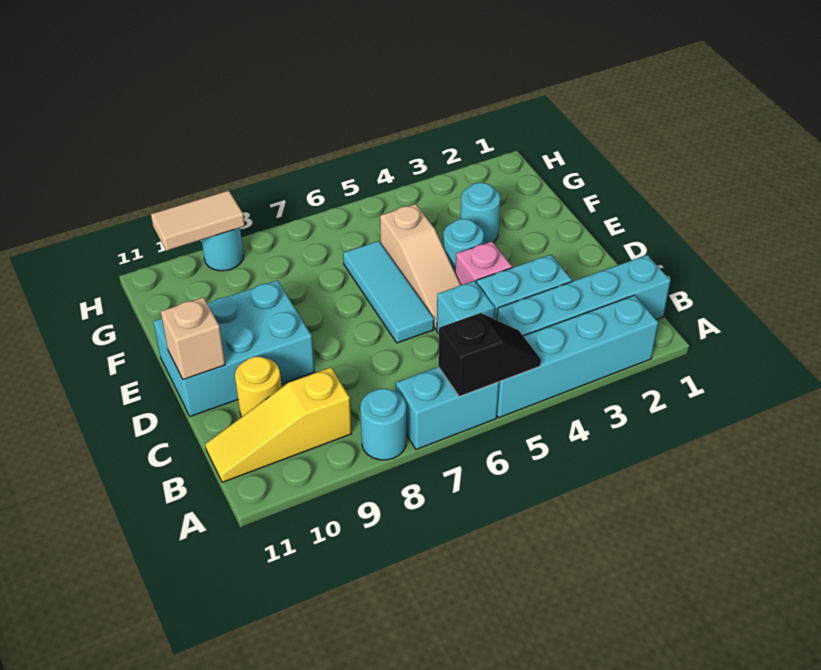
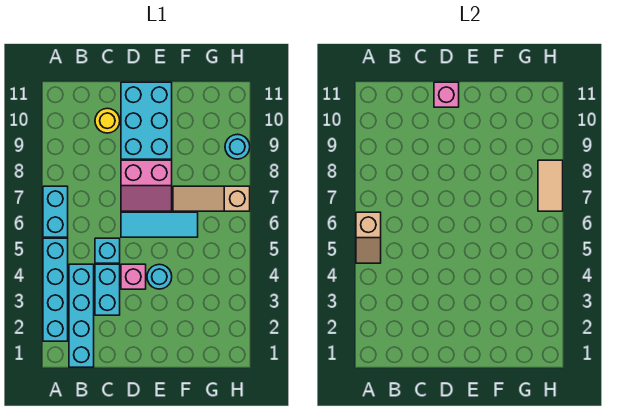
black slope A5:A6 level 2 top 6 -> tan slope A5:A6 level 2 top 6
cyan round brick A8 level 1 -> none
yellow slope B9:B11 level 1 top 9 -> none
tan slope D5:F5 level 1 top F -> tan slope F7:H7 level 1 top H
none -> pink slope D7:E8 level 1 top 8
tan brick D11 level 2 -> pink brick D11 level 2
cyan round brick F3 level 1 -> none
tan tile H9:H10 level 2 -> tan tile H7:H8 level 2

